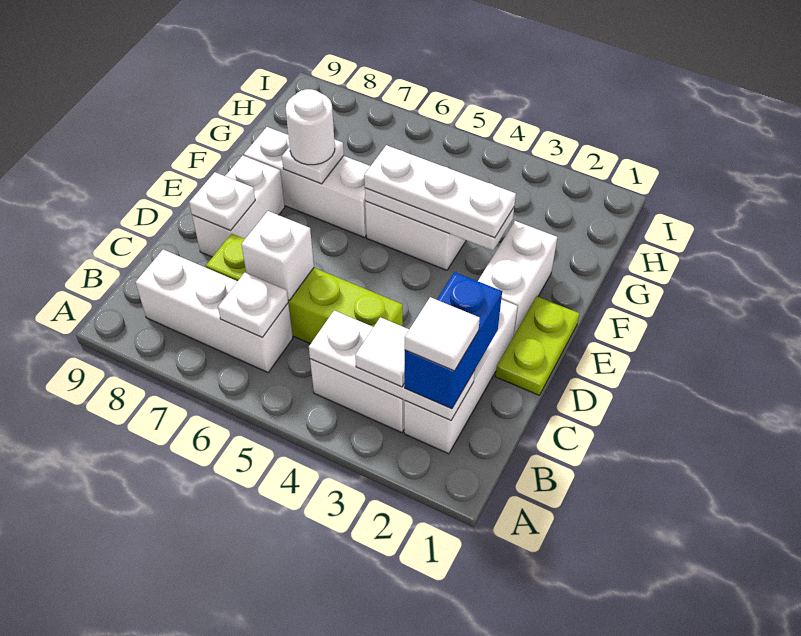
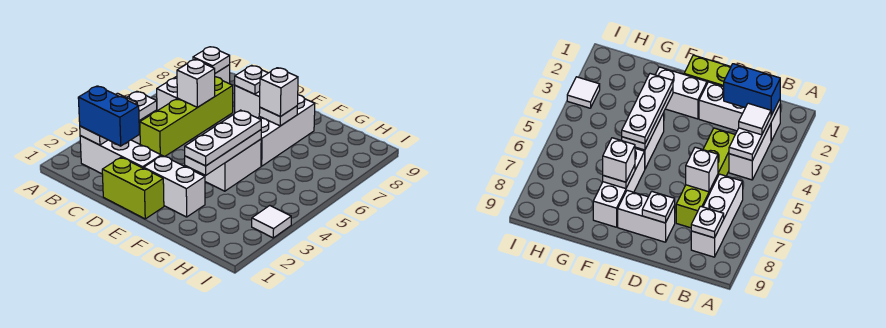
white tile B2 level 4 -> white tile I3 level 1
white plate B6 level 2 -> white plate B8 level 2
lime plate D1:E1 level 1 -> lime brick D1:E1 level 1
white round brick F7 level 3 -> white brick F7 level 3

